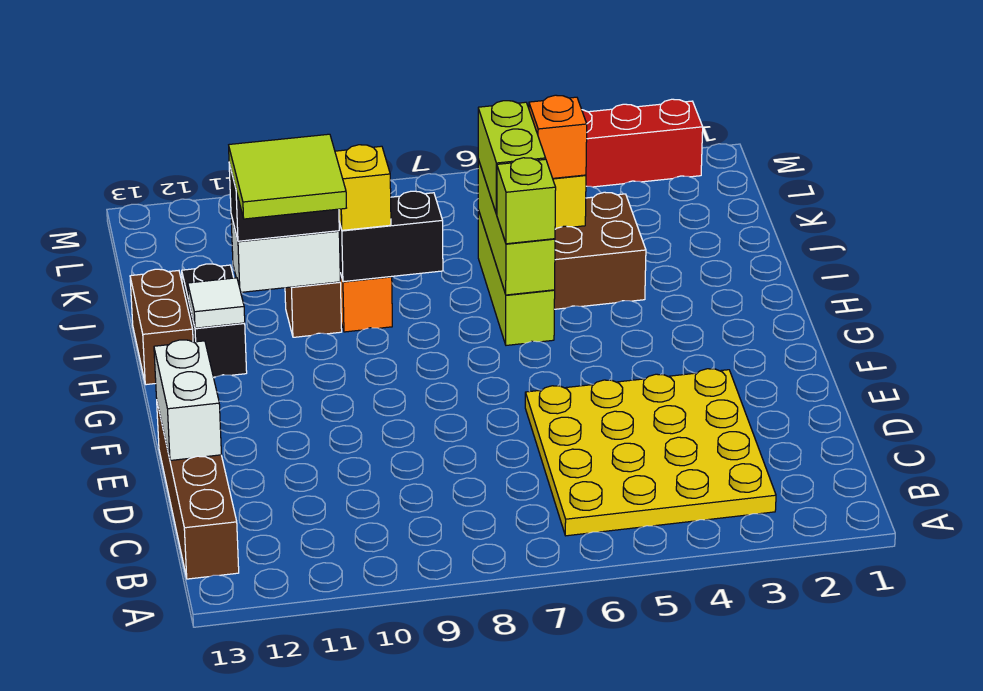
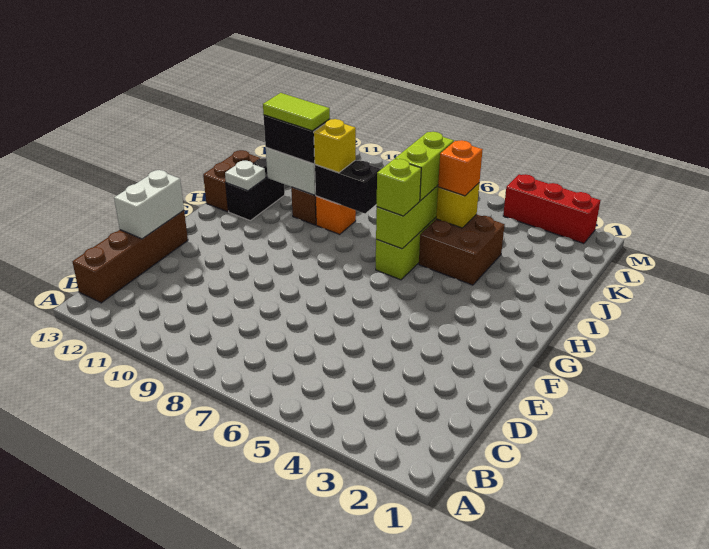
yellow plate B3:E6 level 1 -> none
lime tile H10:I11 level 4 -> lime tile I10:I11 level 4
white tile H12 level 2 -> white plate H12 level 2

